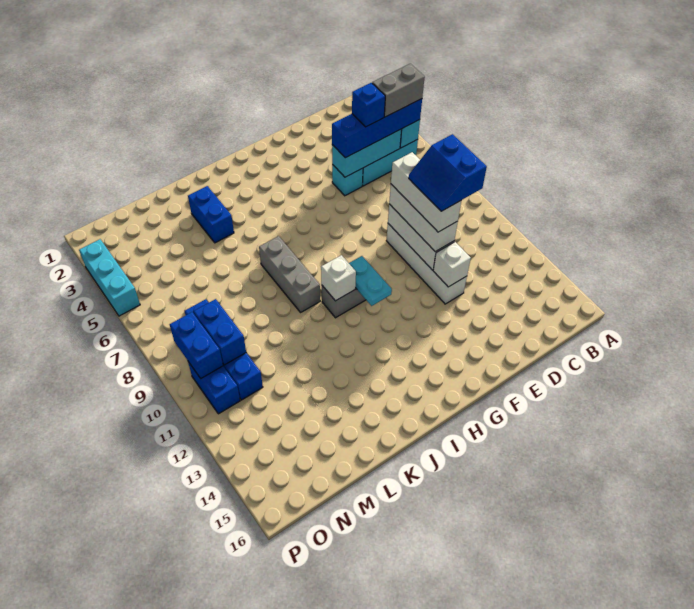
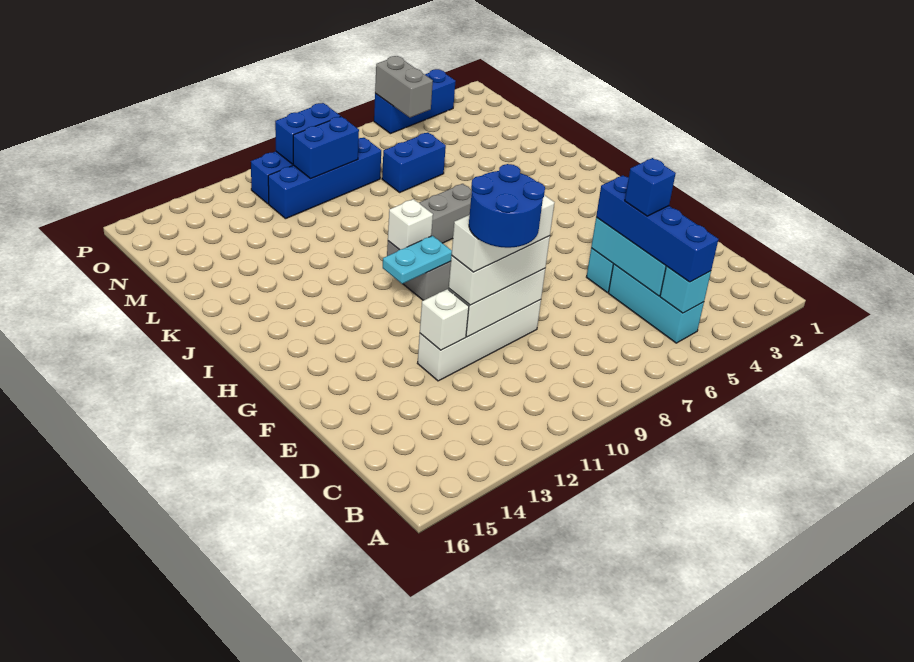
grey brick B5:C5 level 4 -> grey brick O5:P5 level 2
blue slope D10:E11 level 5 top D -> blue round brick D10:E11 level 5
blue brick K3:K4 level 1 -> blue brick M6:M7 level 1
cyan brick P3:P5 level 1 -> blue brick P3:P5 level 1

